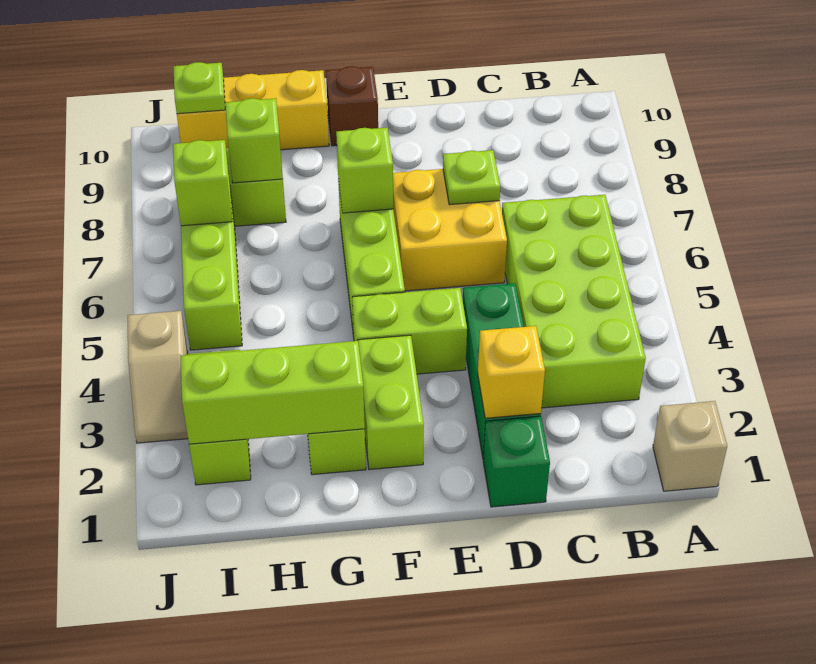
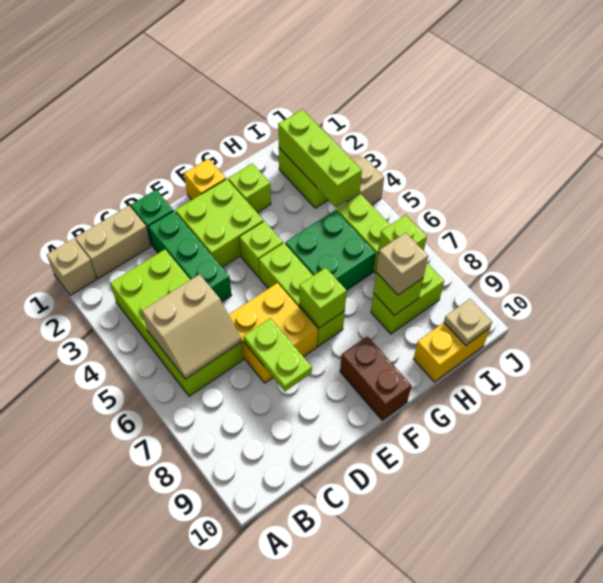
none -> tan brick B1:C1 level 1
none -> tan slope B5:C6 level 2 top 5
yellow brick D2 level 2 -> yellow brick F1 level 1
lime plate D7 level 2 -> lime plate D7:D8 level 2
lime brick E4:F4 level 1 -> lime brick F4 level 1
lime brick F2:F3 level 1 -> lime brick E2:F3 level 1
brown brick F10 level 1 -> brown brick F9:F10 level 1
lime brick G2:I2 level 2 -> lime brick I2:I4 level 2
none -> green brick G5:H6 level 1
yellow brick G10:I10 level 1 -> yellow brick H10:I10 level 1
none -> tan brick H8 level 3
lime plate I10 level 2 -> tan plate I10 level 2

